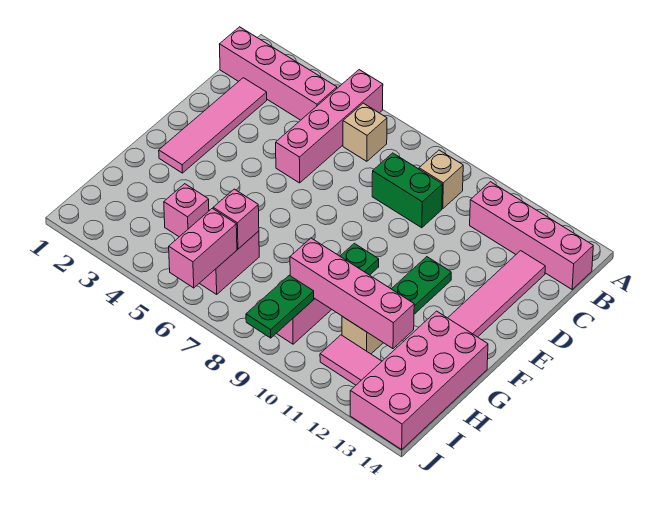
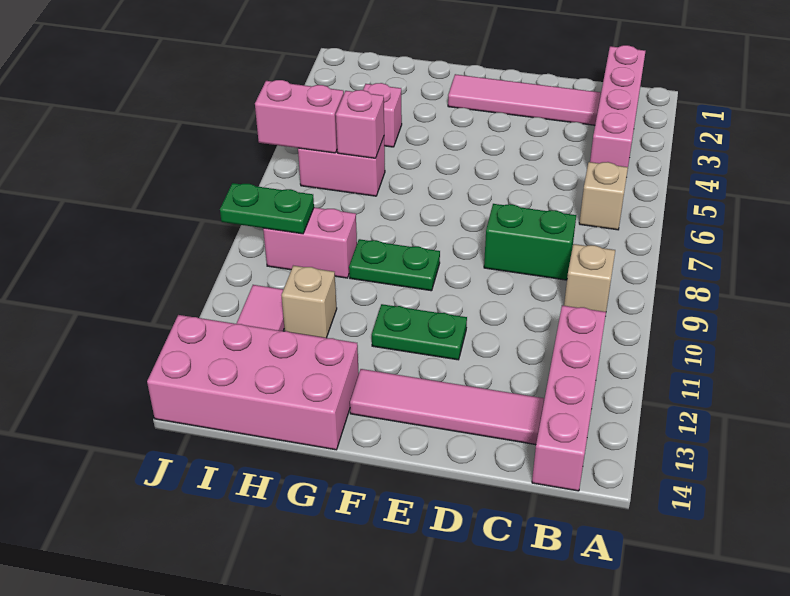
pink brick A5:D5 level 1 -> none
green brick C8:C9 level 1 -> green brick C8:D8 level 1
pink brick H9:H12 level 2 -> none

